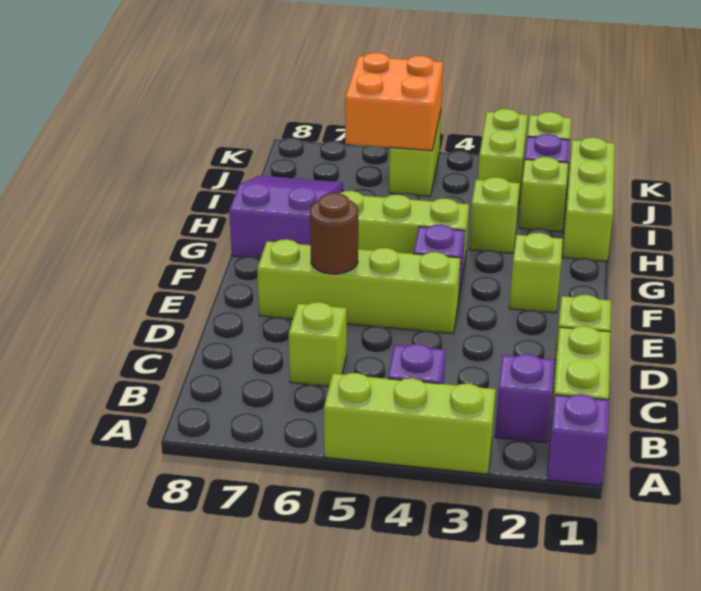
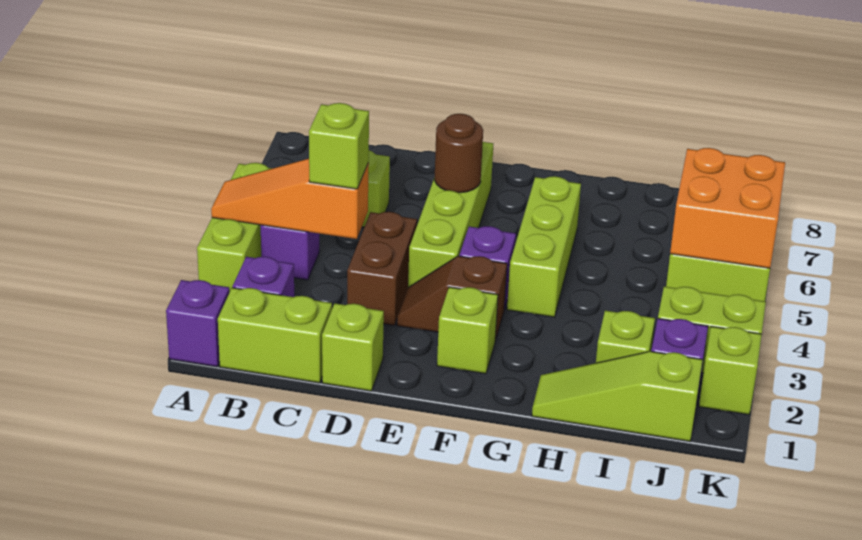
none -> orange slope A4:C4 level 2 top C
none -> brown brick D3:D4 level 1
none -> brown slope E3:F3 level 1 top F
purple slope G7:I8 level 1 top G -> none
lime brick H1:J1 level 1 -> lime slope H1:J1 level 1 top J
lime brick H3 level 1 -> lime brick C4 level 3

